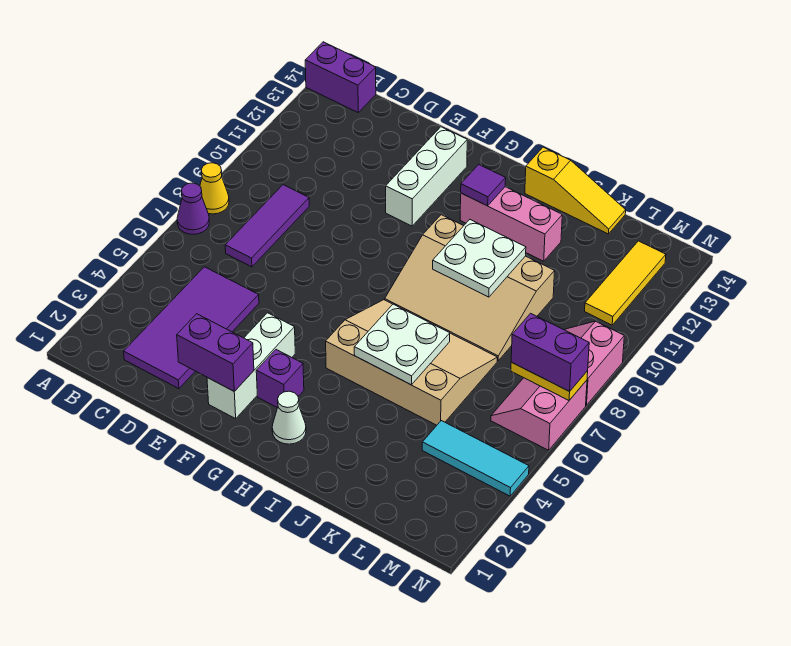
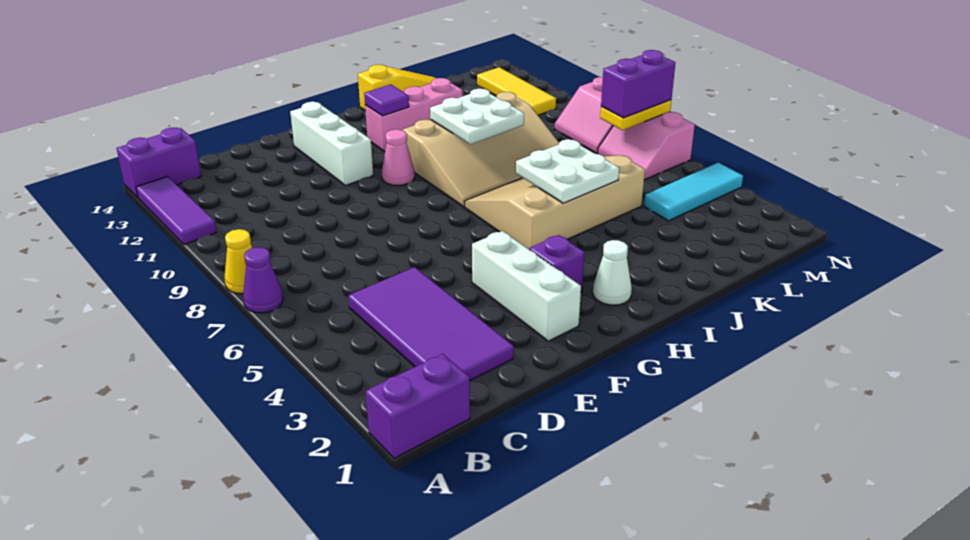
purple tile C7:C9 level 1 -> purple tile A11:A13 level 1
purple brick E2:F2 level 2 -> purple brick A1:B1 level 1
none -> pink cone G10 level 1

